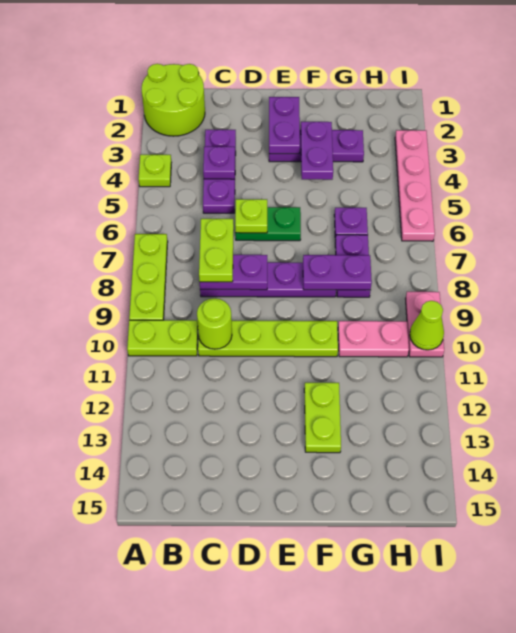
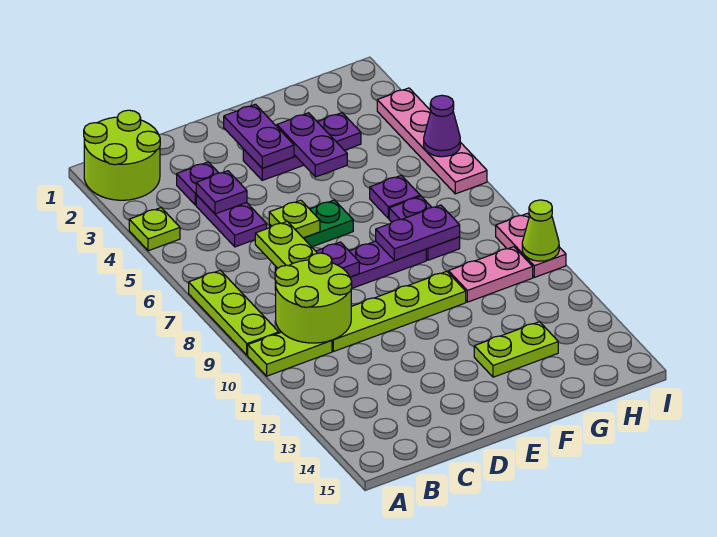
lime round brick C10 level 2 -> lime round brick B9:C10 level 2
lime plate F12:F13 level 1 -> lime plate F13:G13 level 1
none -> purple cone I5 level 2

